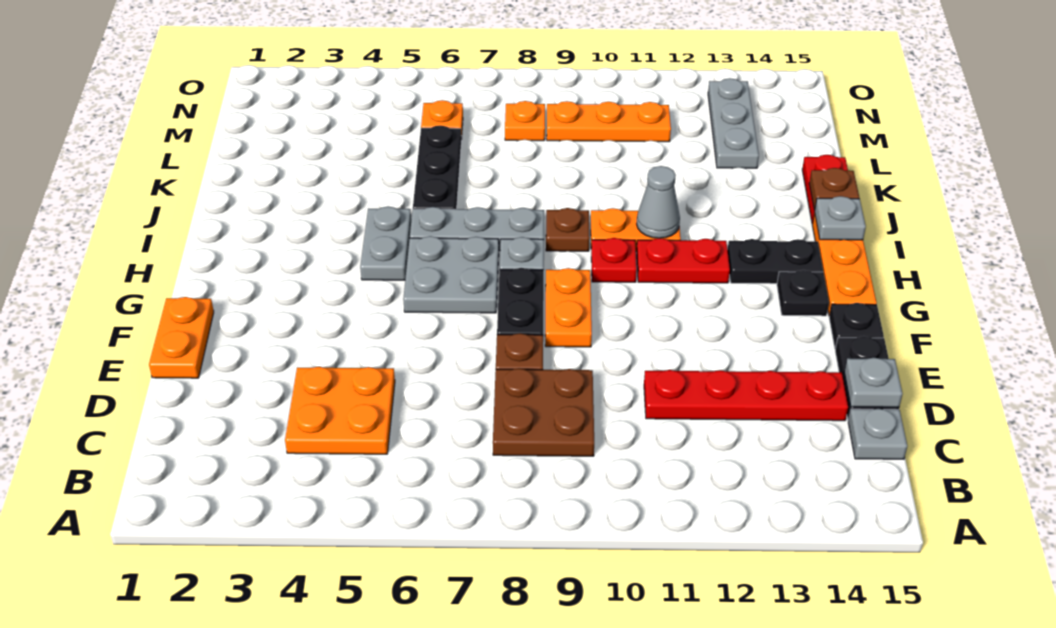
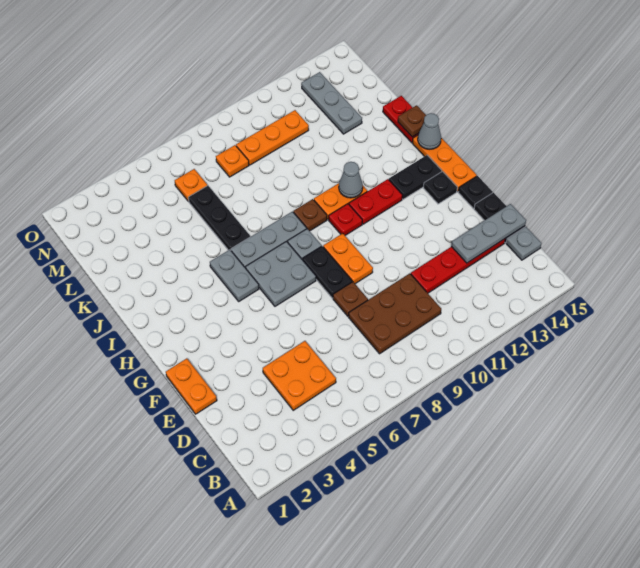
brown plate C8:D9 level 1 -> brown plate C8:D10 level 1
grey plate D15 level 2 -> grey plate D13:D15 level 2
grey plate I15 level 2 -> grey cone I15 level 2

